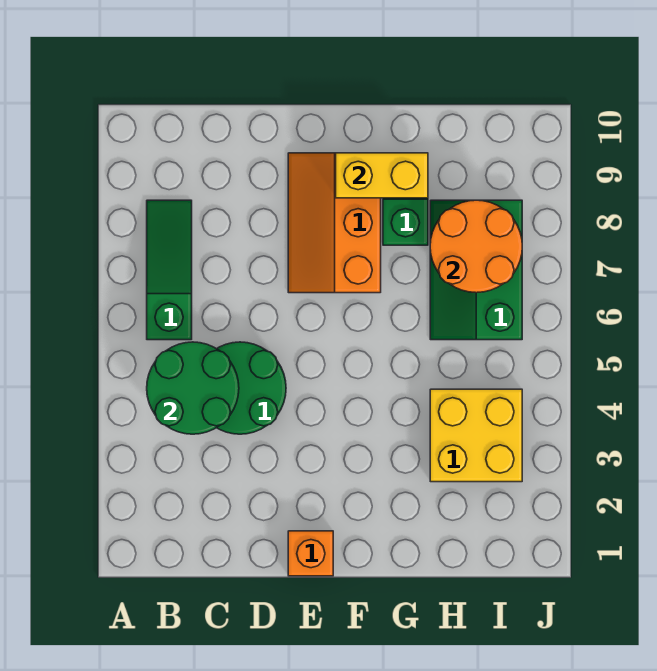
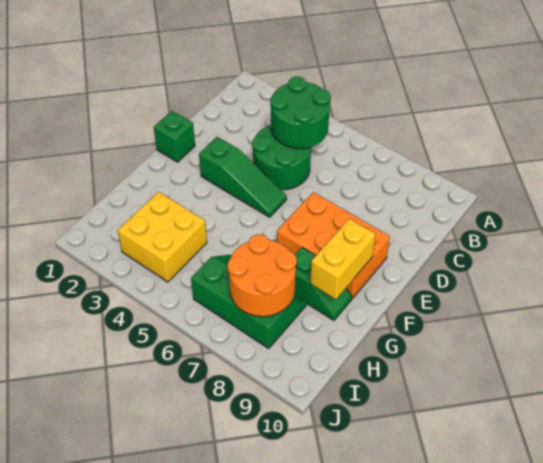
green slope B6:B8 level 1 top 6 -> green slope E3:E5 level 1 top 3
orange brick E1 level 1 -> green brick E1 level 1
orange slope E7:F9 level 1 top F -> orange brick E7:F9 level 1

